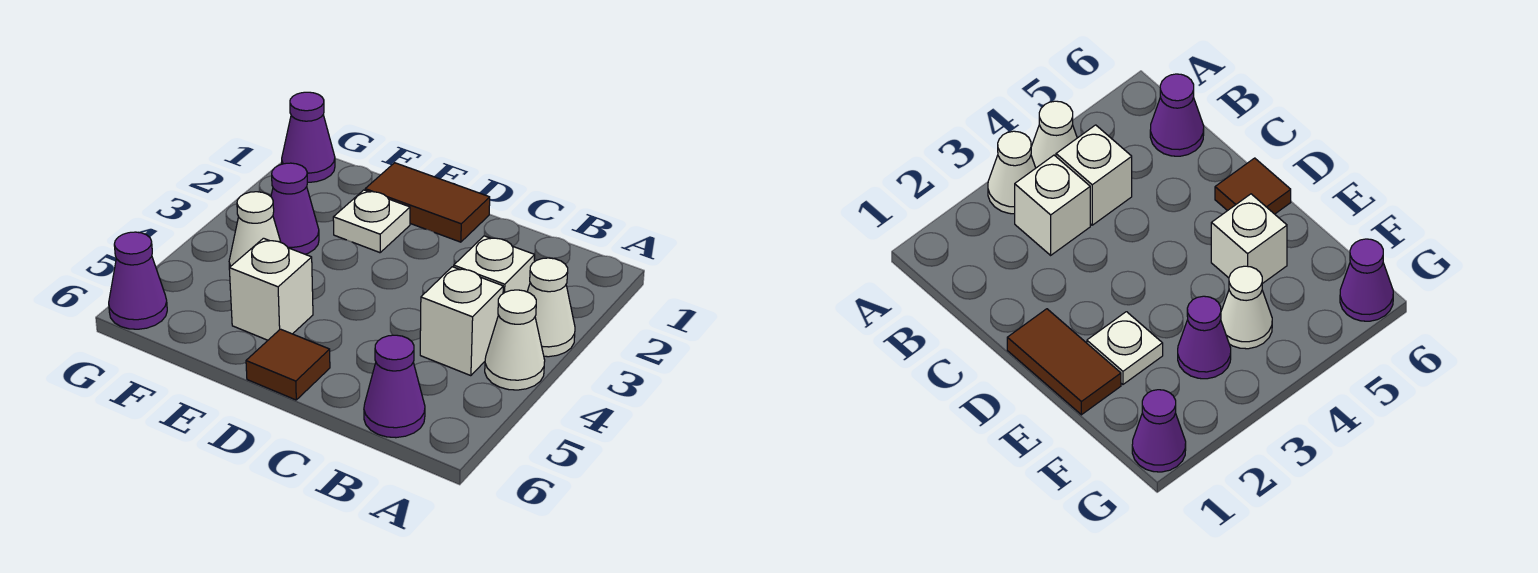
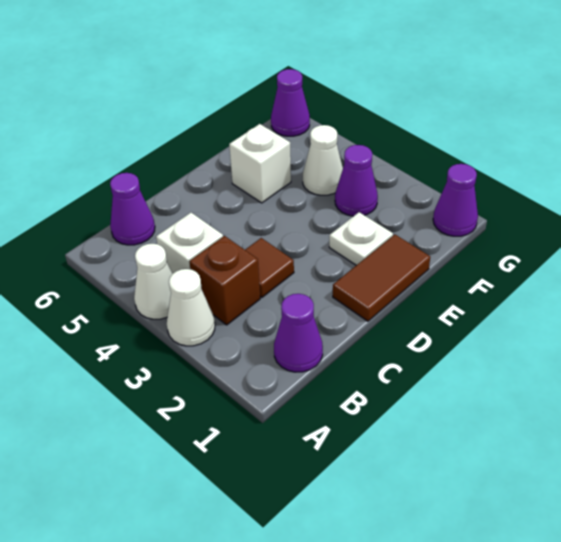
none -> purple cone B1 level 1
white brick B3 level 1 -> brown brick B3 level 1
brown tile D6 level 1 -> brown tile C3 level 1

